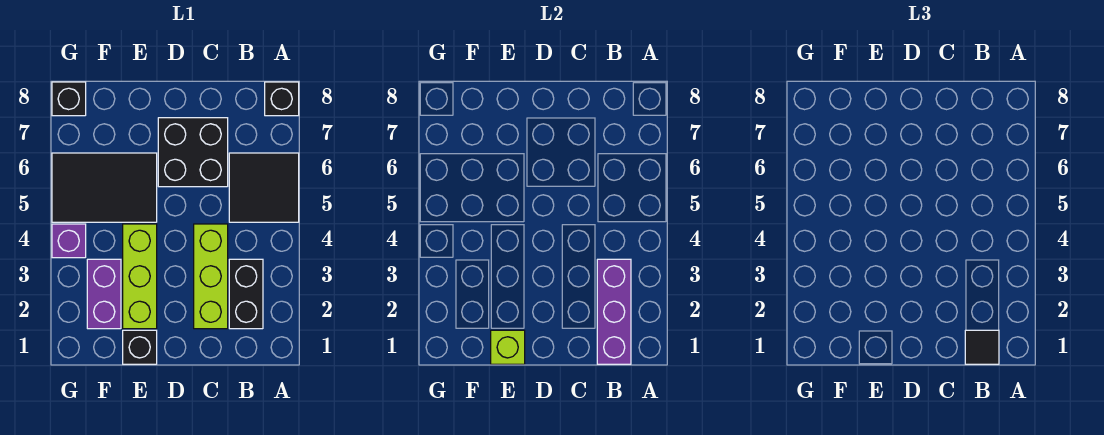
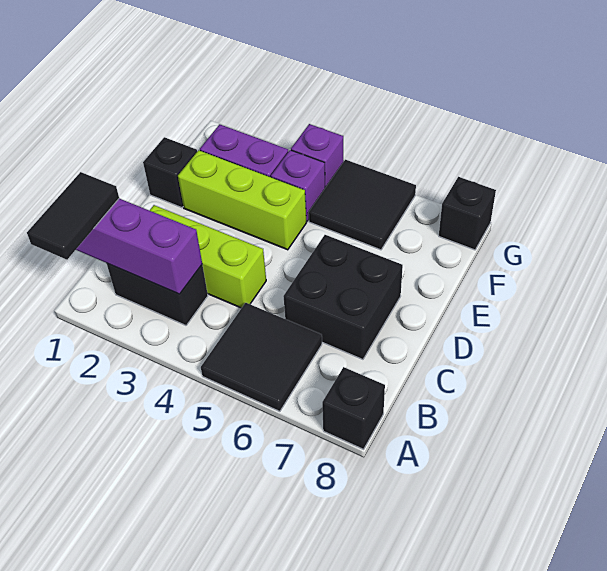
black tile B1 level 3 -> black tile A1:B1 level 3
lime brick E1 level 2 -> none
black tile E5:G6 level 1 -> black tile F5:G6 level 1
none -> purple brick F4 level 1

